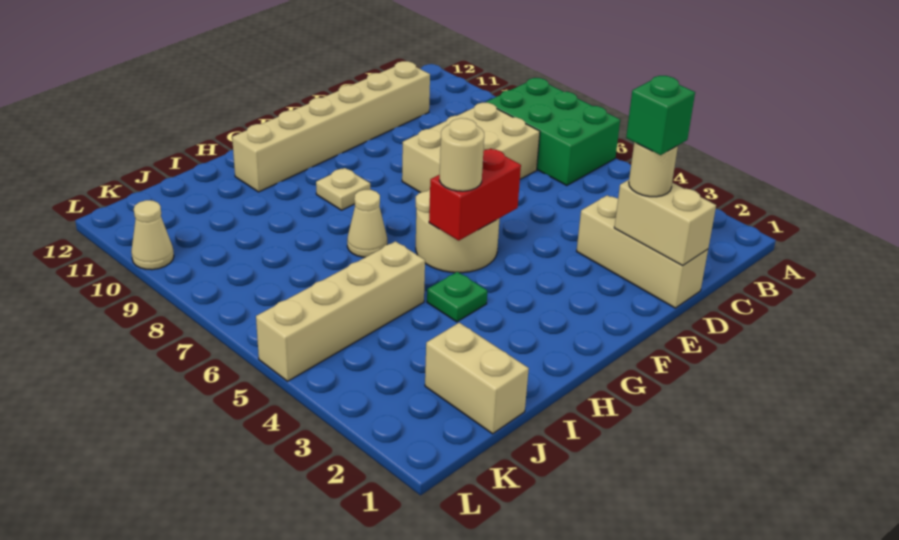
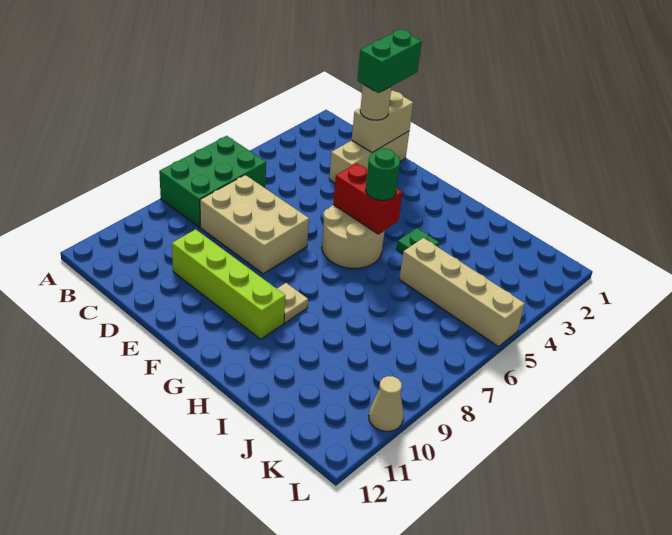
tan brick C11:H11 level 1 -> none
green brick D2 level 4 -> green brick D1:D2 level 4
none -> lime brick D10:G10 level 1
tan round brick G5 level 3 -> green round brick G5 level 3
tan cone H7 level 1 -> none
tan brick J1:J2 level 1 -> none

